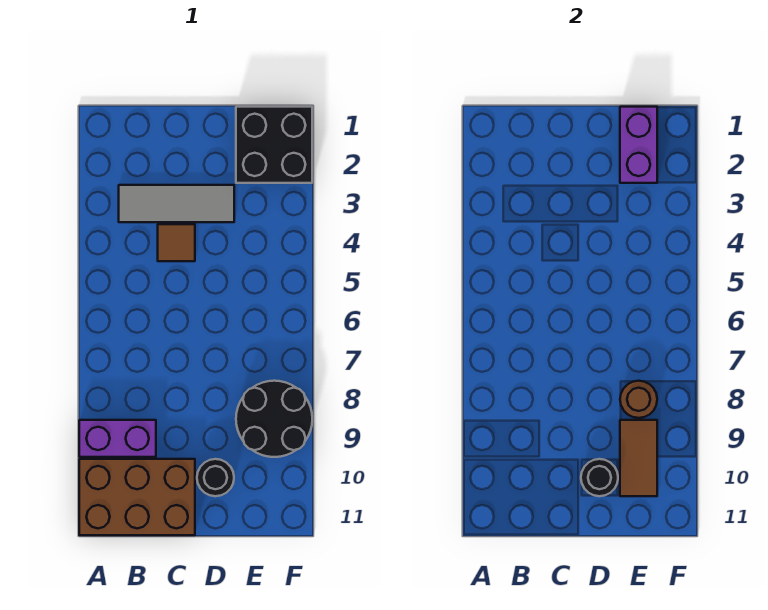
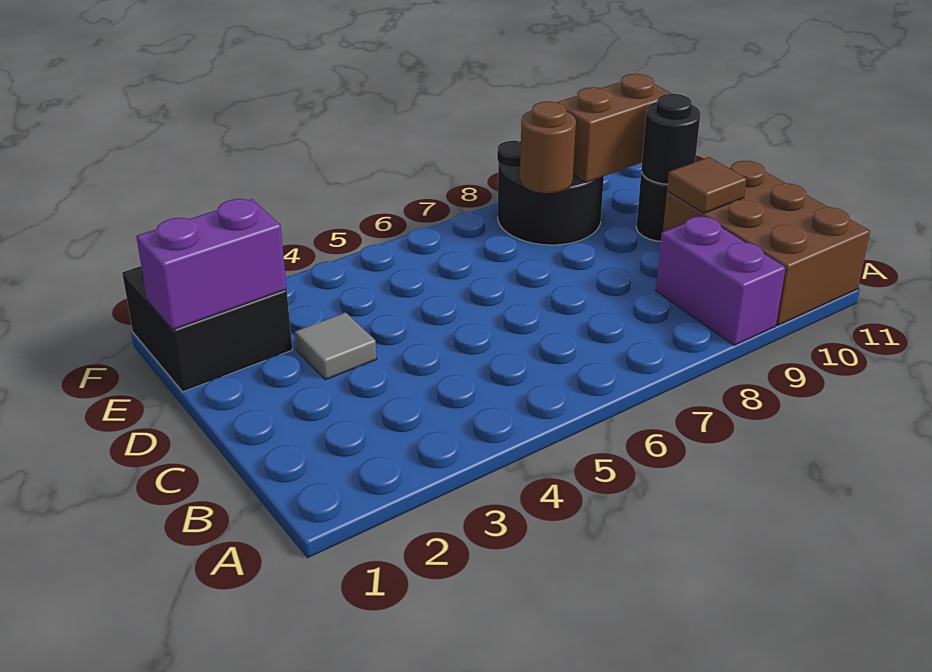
grey tile B3:D3 level 1 -> grey tile D3 level 1
brown tile C4 level 1 -> brown tile C10 level 2
brown tile E9:E10 level 2 -> brown brick E9:E10 level 2

